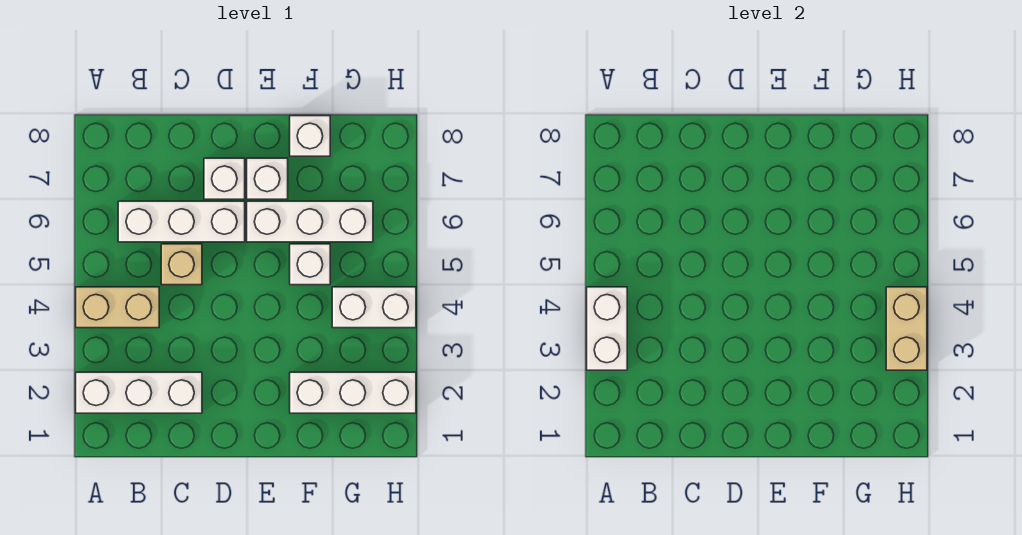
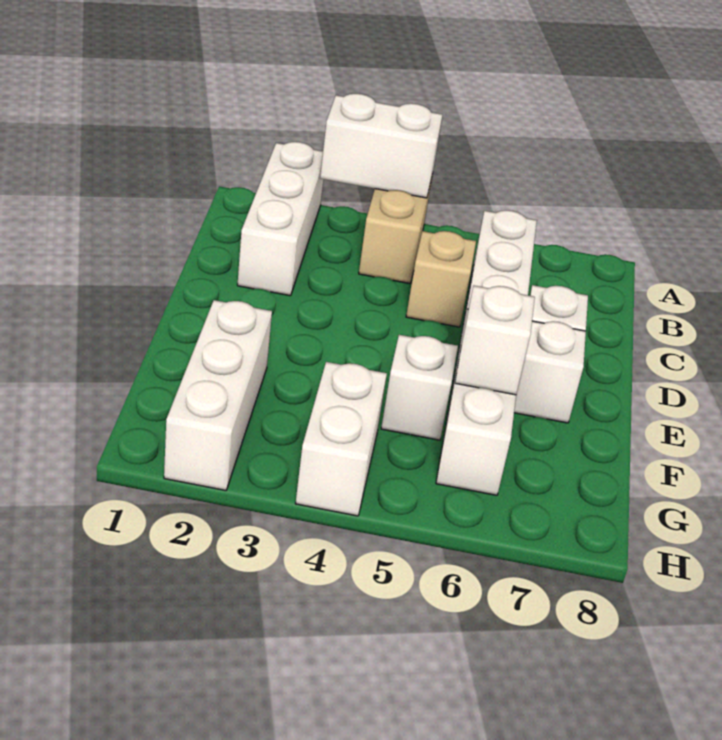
white brick F8 level 1 -> white brick F6 level 2
tan brick H3:H4 level 2 -> none

